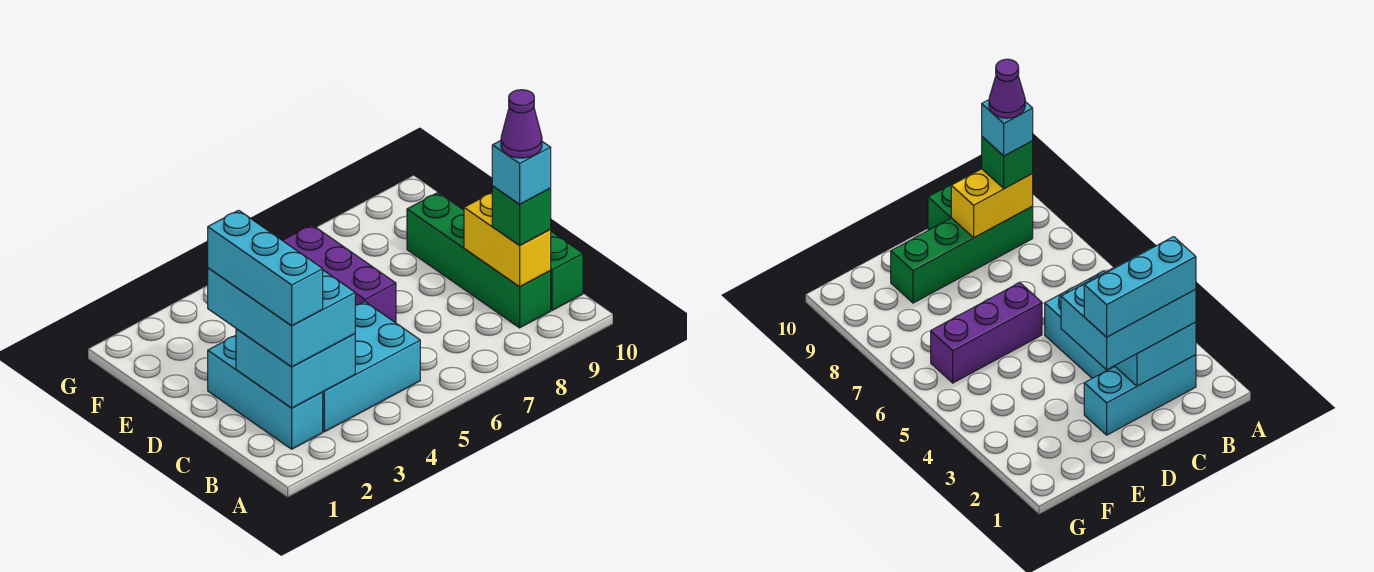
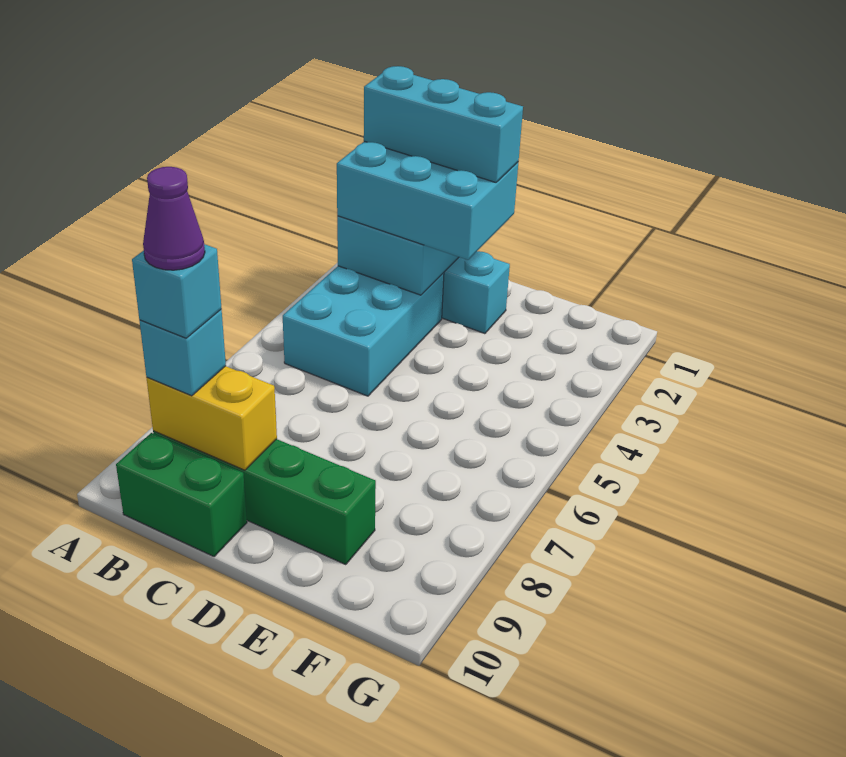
green brick B9 level 3 -> cyan brick B9 level 3
purple brick D6:F6 level 1 -> none

